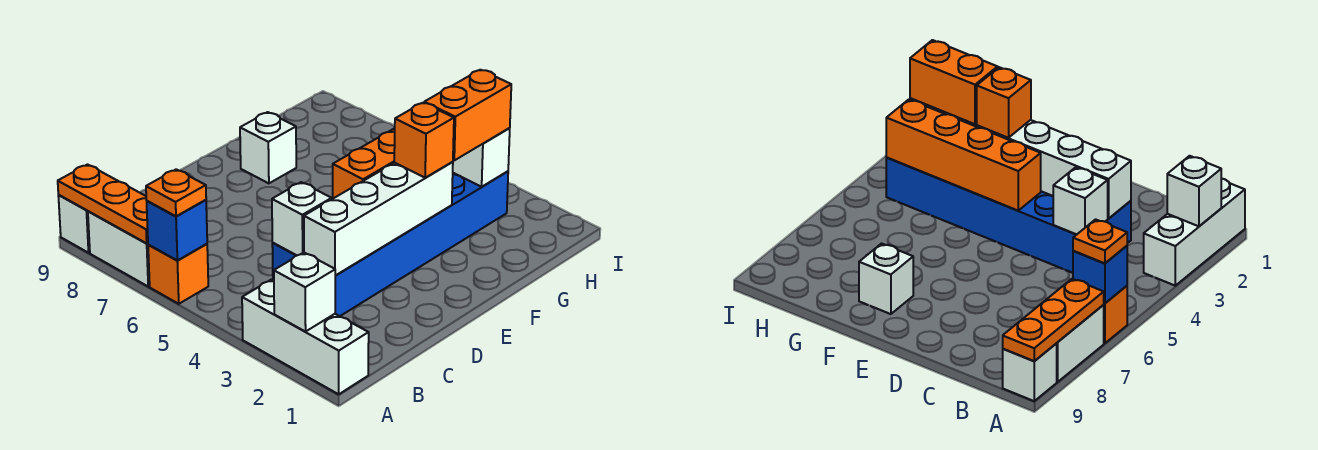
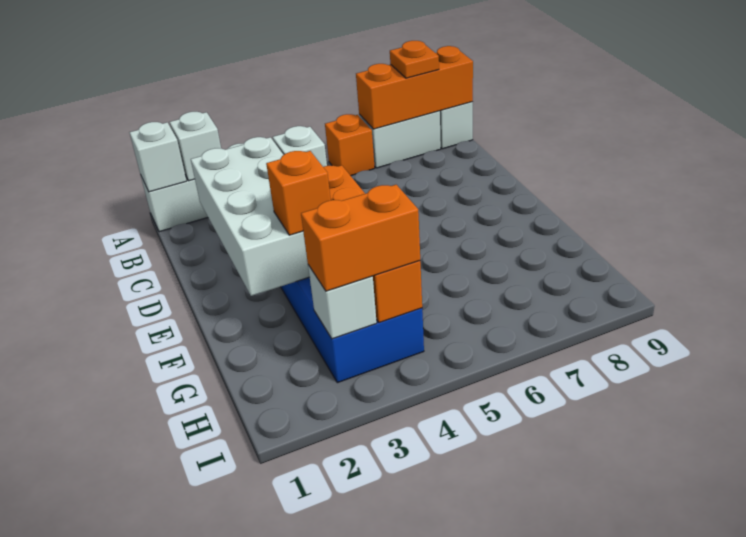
blue brick A6 level 2 -> none
orange plate A6 level 3 -> orange plate A8 level 3
orange plate A7:A9 level 2 -> orange brick A7:A9 level 2
white brick C3:F3 level 2 -> white brick C2:F3 level 2
white brick F8 level 1 -> white brick A1 level 2
orange brick G3:H3 level 3 -> orange brick H3:H4 level 3

